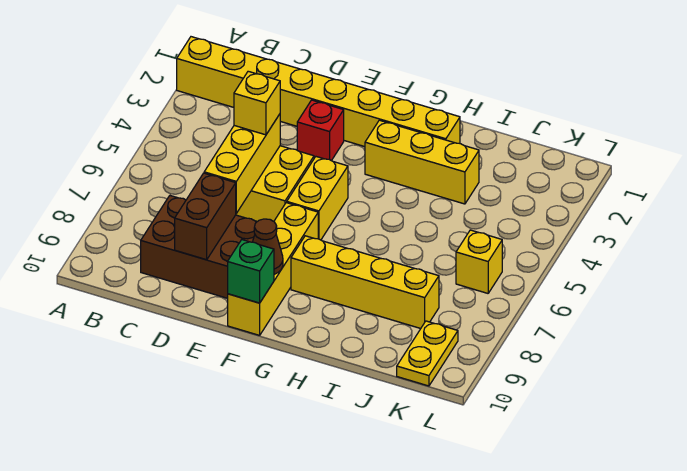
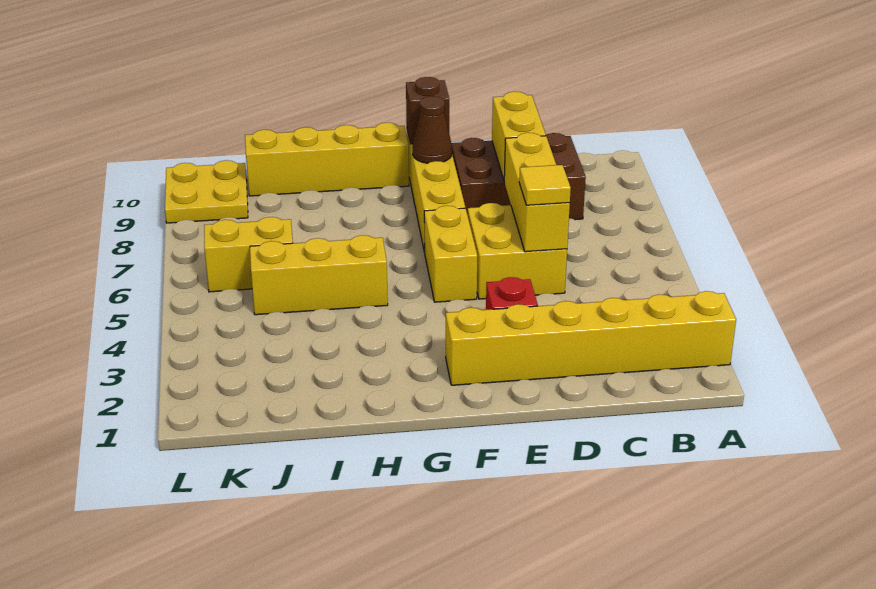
yellow brick A2:H2 level 1 -> yellow brick A2:F2 level 1
yellow brick D5 level 3 -> yellow tile D5 level 3
brown brick D8:D9 level 2 -> yellow brick D8:D9 level 2
green brick F10 level 2 -> brown brick F10 level 2
yellow brick G3:I3 level 1 -> yellow brick H5:J5 level 1
yellow brick G8:J8 level 1 -> yellow brick G10:J10 level 1
yellow brick K6 level 1 -> yellow brick J6:K6 level 1
yellow plate K9:K10 level 1 -> yellow plate K9:L10 level 1

